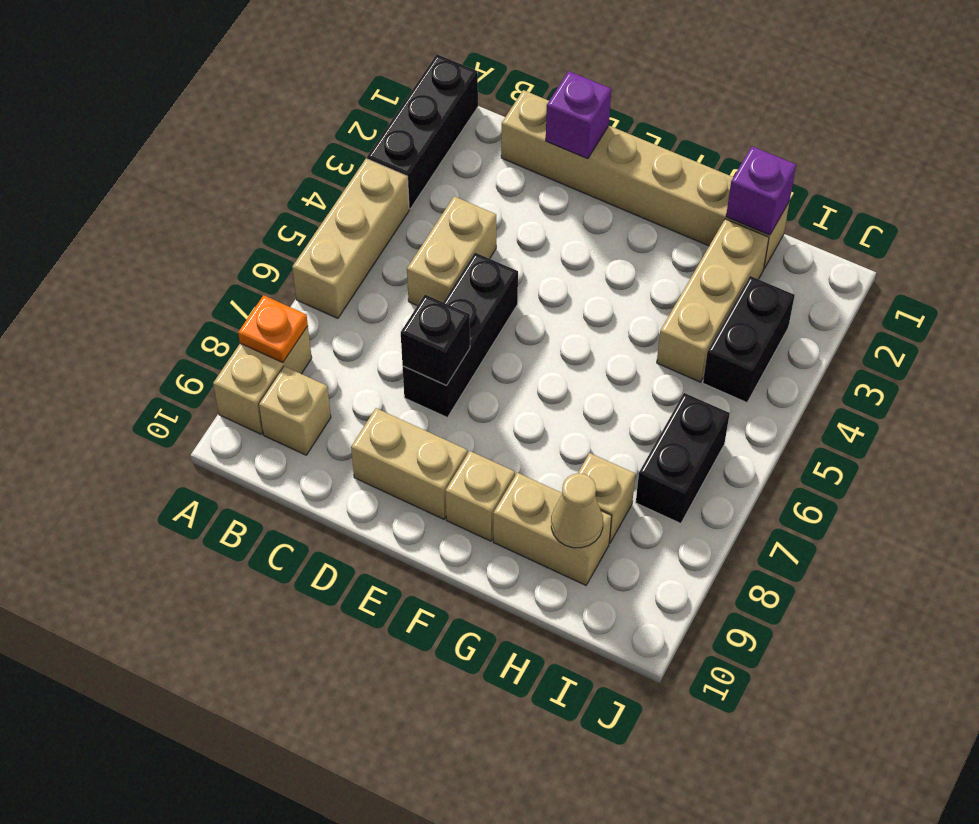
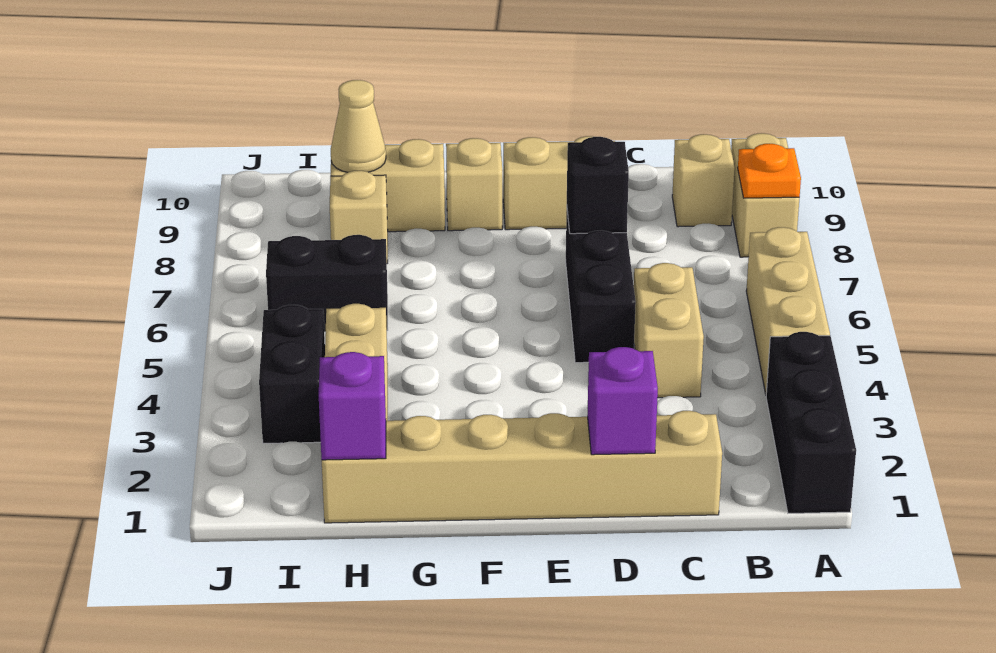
black brick I6:I7 level 1 -> black brick H6:I6 level 1

